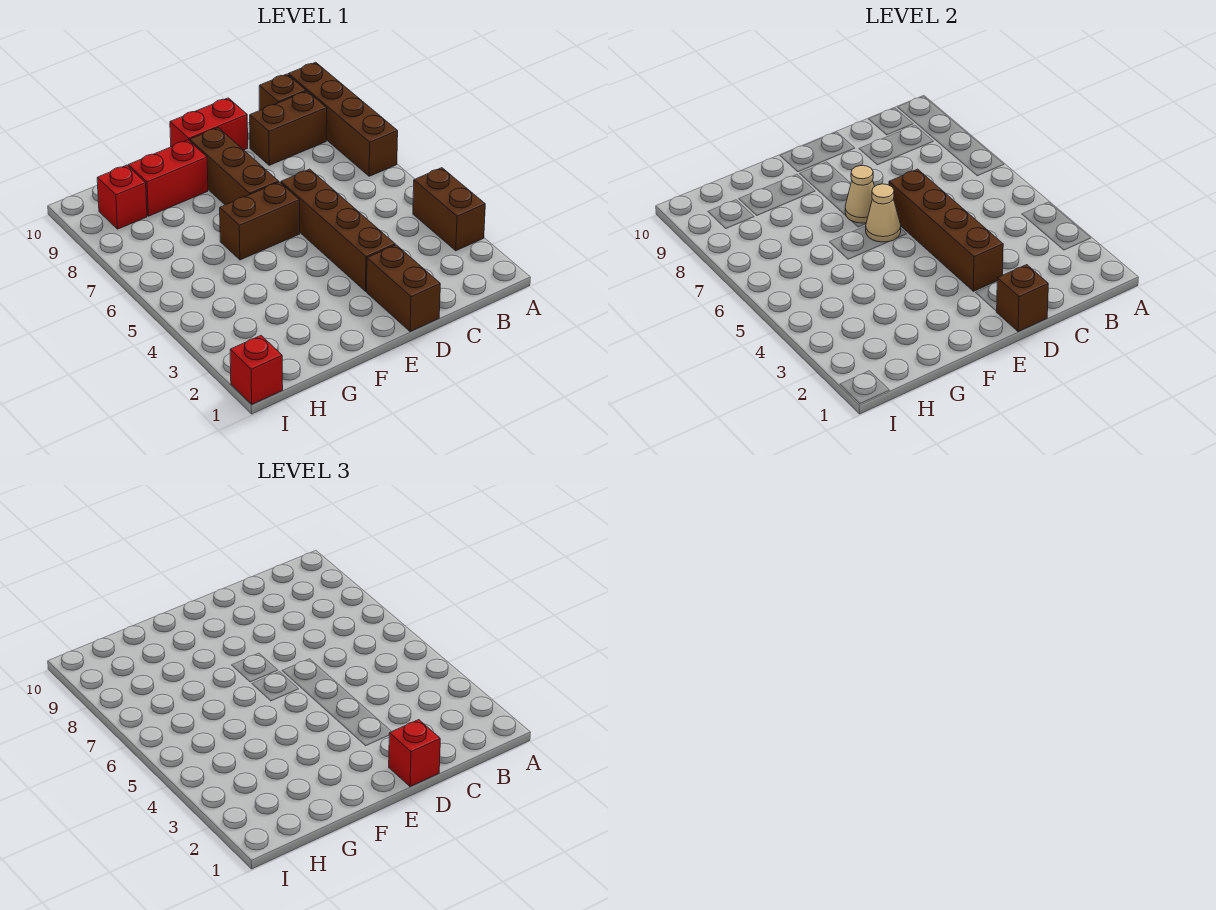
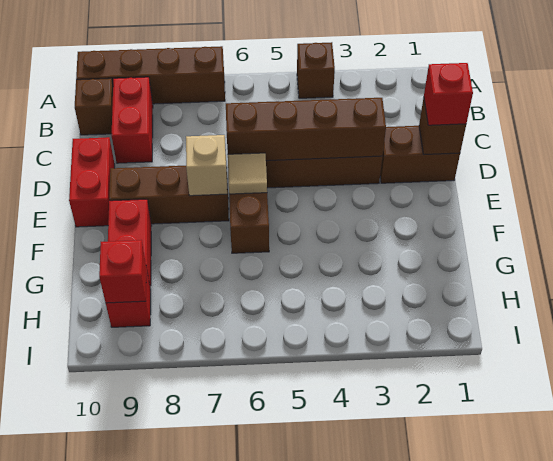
brown brick A3:A4 level 1 -> brown brick A4 level 1
brown brick B9:C9 level 1 -> red brick B9:C9 level 1
tan cone E6 level 2 -> tan tile E6 level 2
tan cone E7 level 2 -> tan brick E7 level 2
red brick I1 level 1 -> red brick H9 level 2

